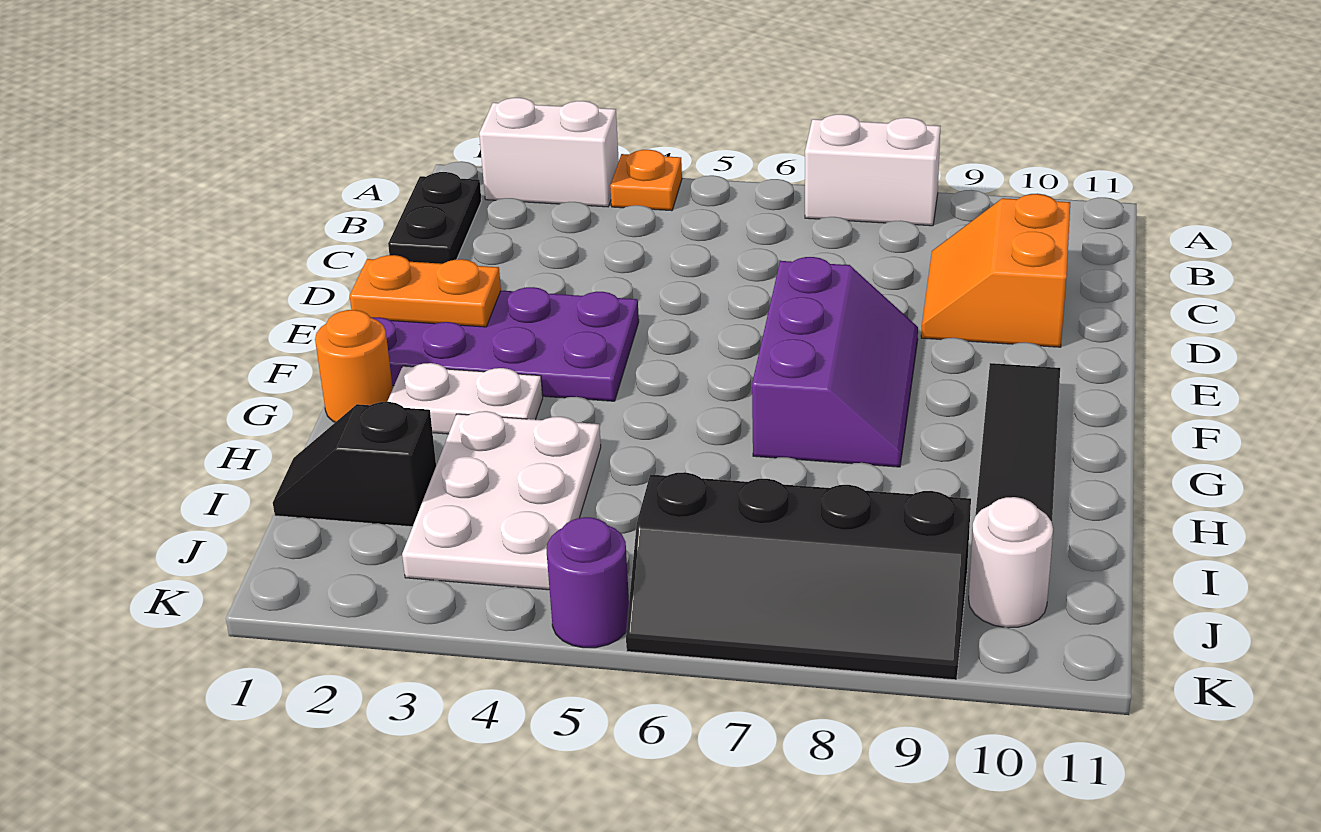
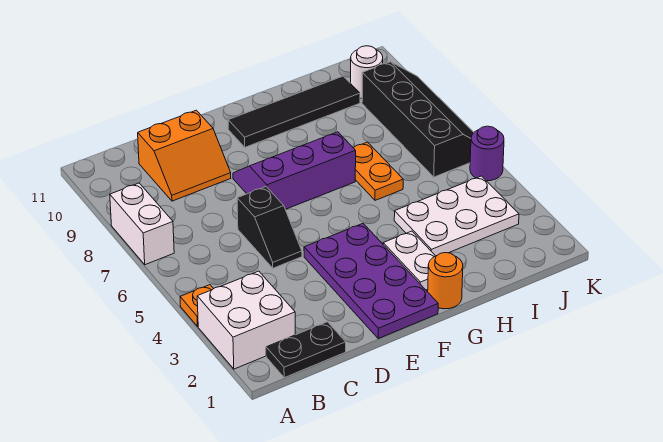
white brick A2:A3 level 1 -> white brick A2:B3 level 1
orange plate E1:E2 level 2 -> orange plate H6:H7 level 1
black slope I1:I2 level 1 top 2 -> black slope D5:D6 level 1 top 6

